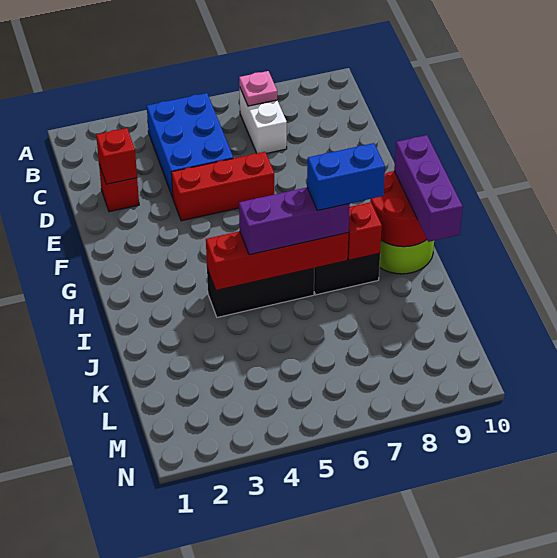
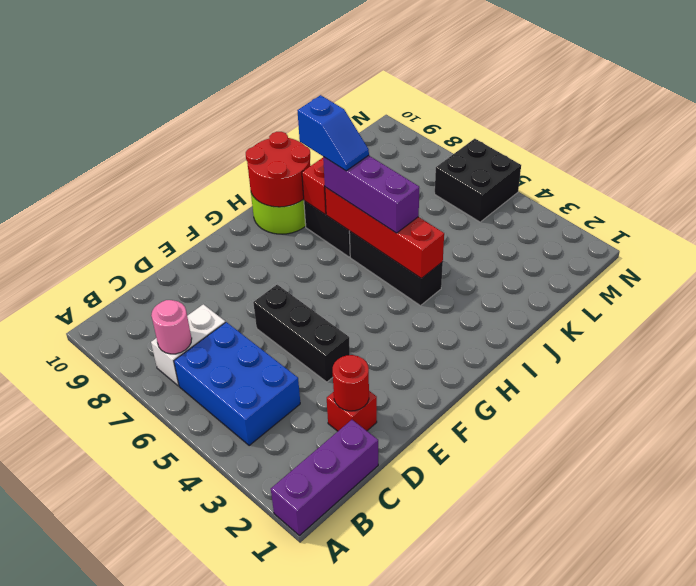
blue brick B4:D5 level 1 -> blue brick B4:C6 level 1
pink plate B7 level 2 -> pink round brick B7 level 2
red brick D2 level 2 -> red round brick D2 level 2
red brick E4:E6 level 1 -> black brick E4:E6 level 1
purple brick H10:J10 level 3 -> purple brick A1:C1 level 1
blue brick I7:I8 level 4 -> blue slope I7:I8 level 4 top 8
none -> black brick M5:N6 level 1

